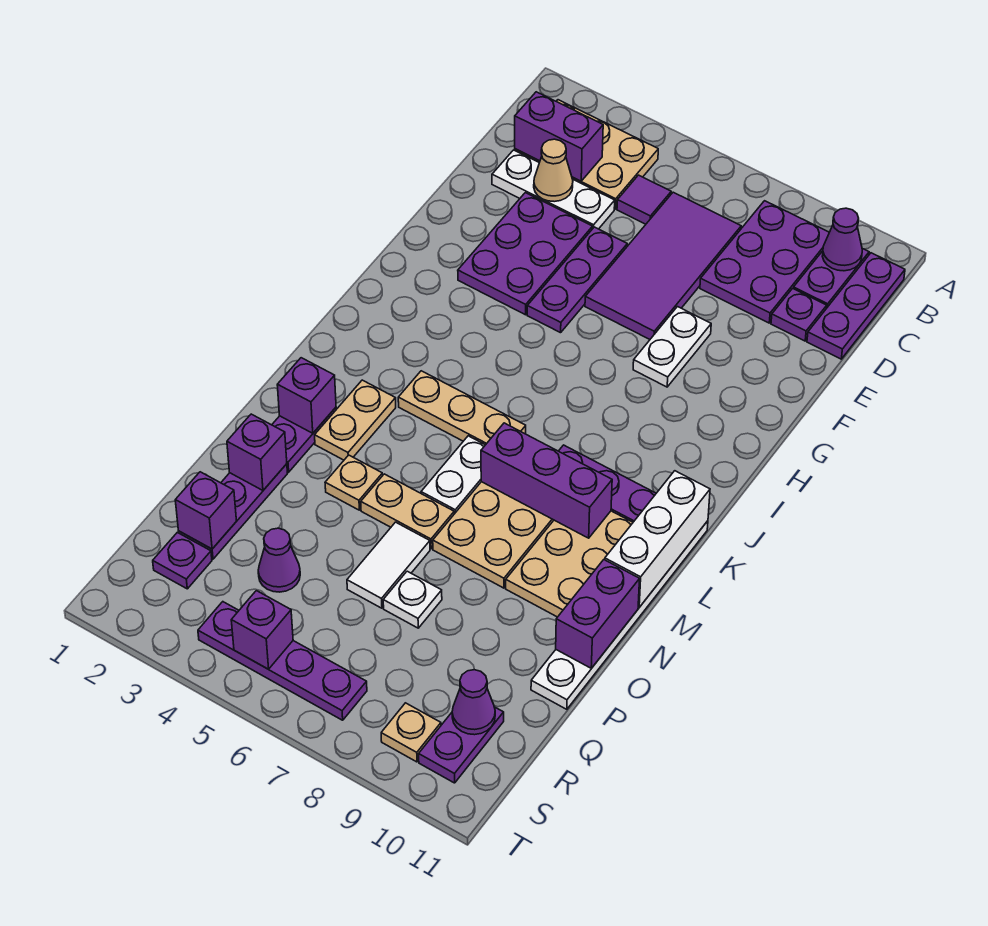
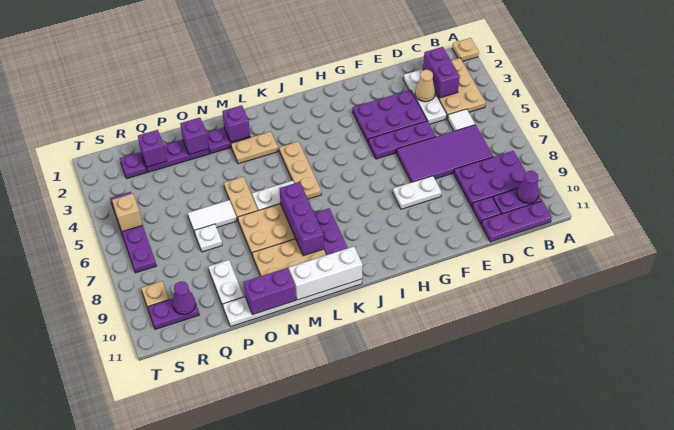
purple tile C5 level 1 -> white tile C5 level 1
tan plate N4 level 1 -> tan plate A1 level 1
none -> white plate P9:P10 level 1
purple cone Q4 level 1 -> none
purple brick S5 level 2 -> tan brick S5 level 2

